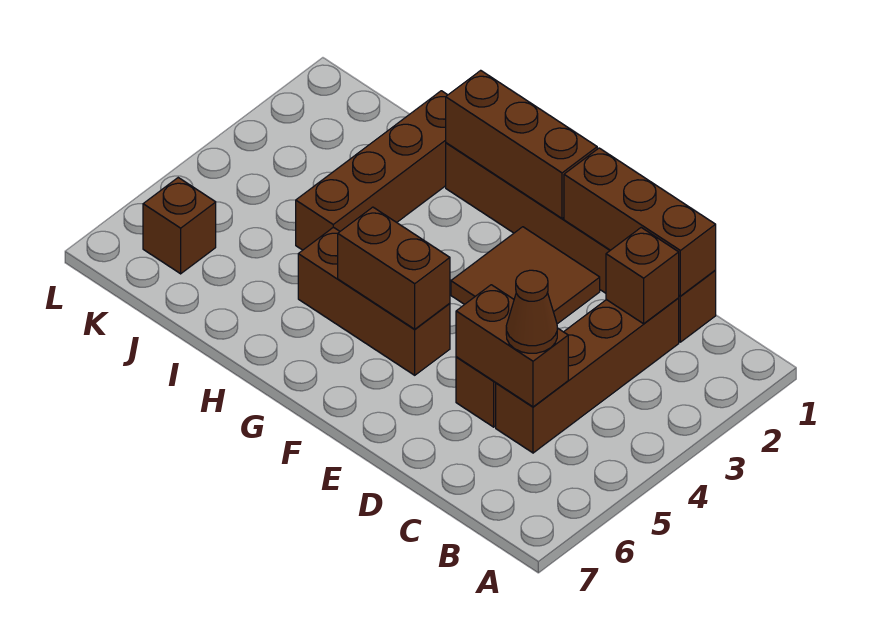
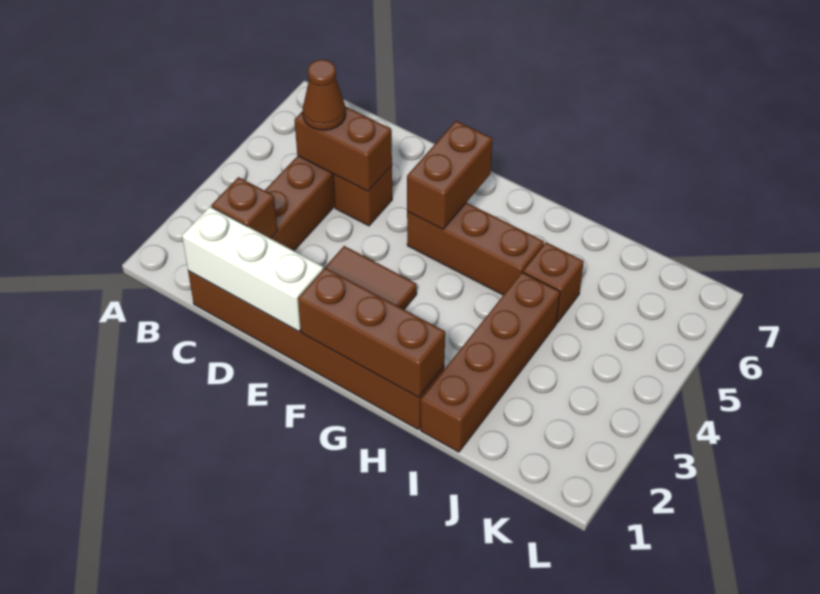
brown brick C1:E1 level 2 -> white brick C1:E1 level 2
brown brick F5:G5 level 2 -> brown brick F5:F6 level 2
brown brick K6 level 1 -> brown brick I5 level 1

